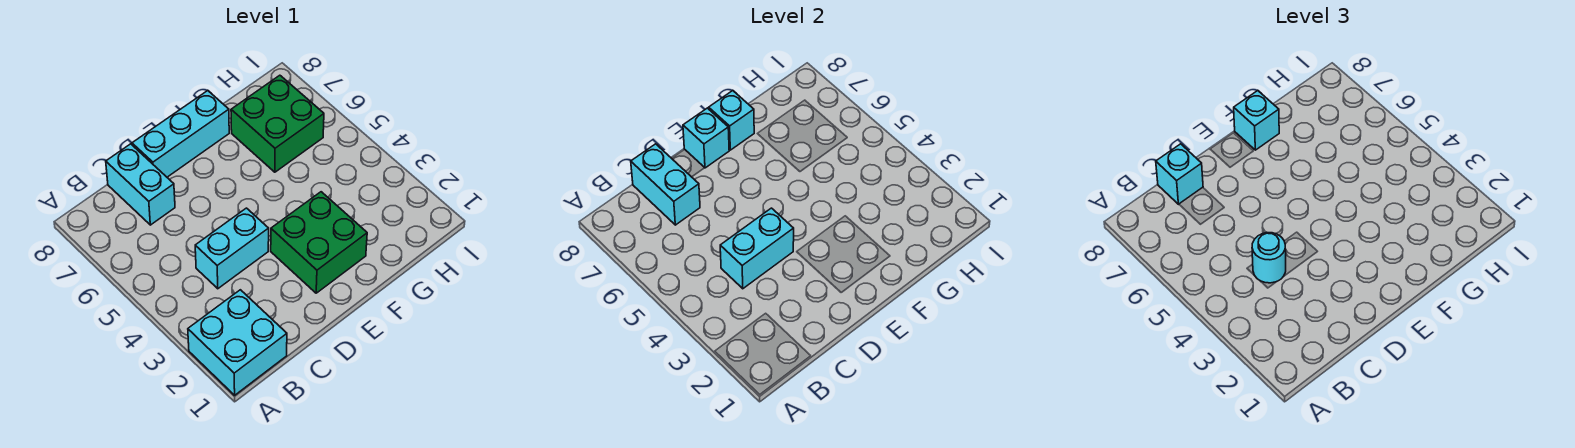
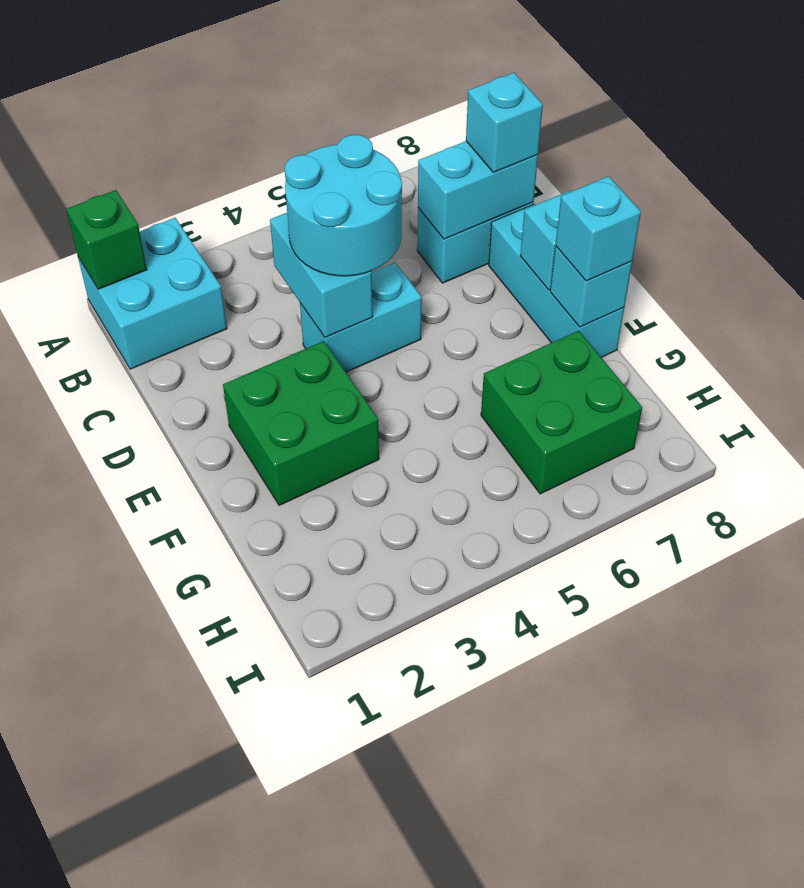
none -> green brick A1 level 2
cyan brick C4:D4 level 1 -> cyan brick D4:D5 level 1
cyan round brick C4 level 3 -> cyan round brick C4:D5 level 3

